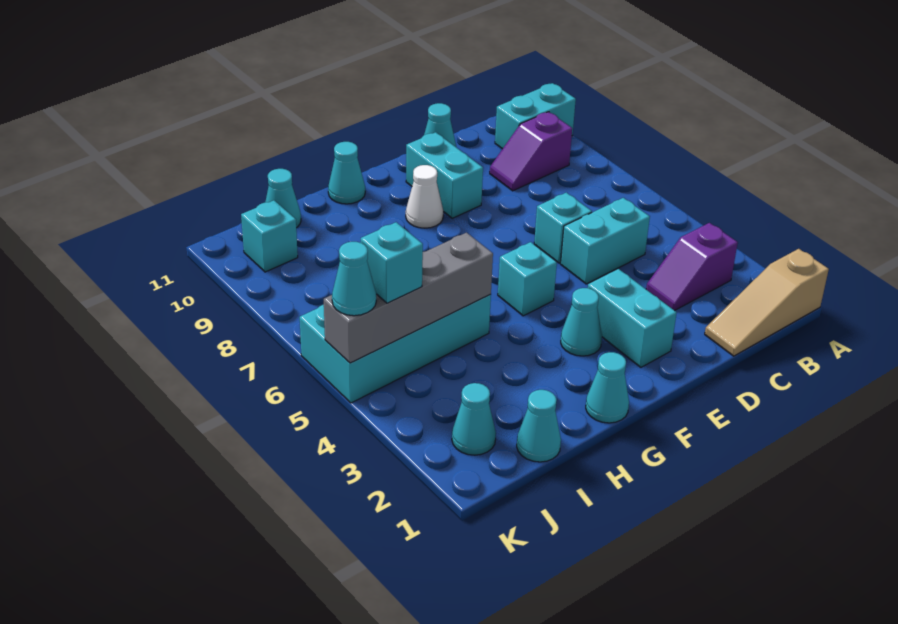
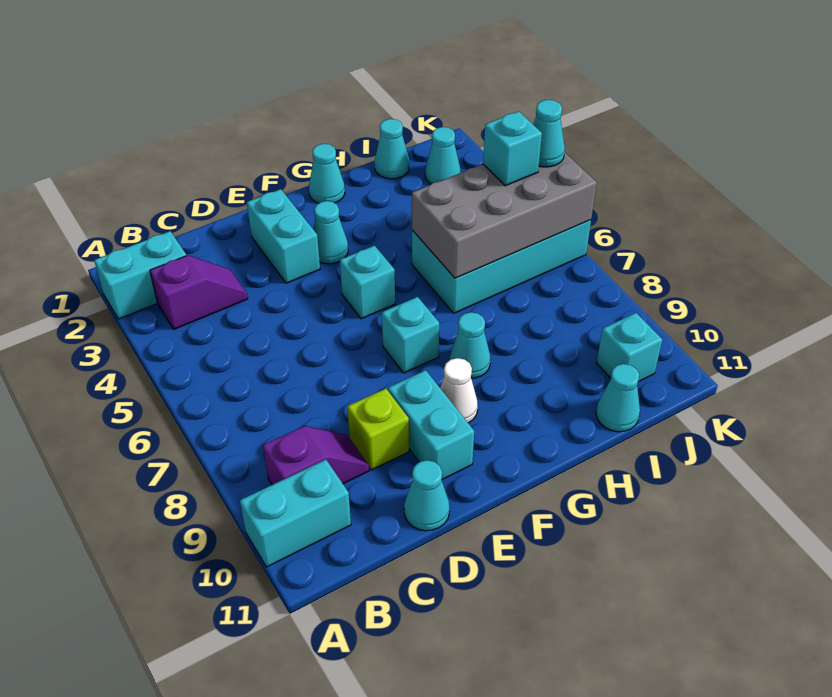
tan slope A1:C1 level 1 top A -> none
cyan brick C5:D5 level 1 -> cyan brick A2:B2 level 1
cyan brick D6 level 1 -> cyan brick F7 level 1
none -> lime brick D9 level 1
cyan cone G11 level 1 -> cyan cone G8 level 1
grey brick H5:K5 level 2 -> grey brick H5:K6 level 2

